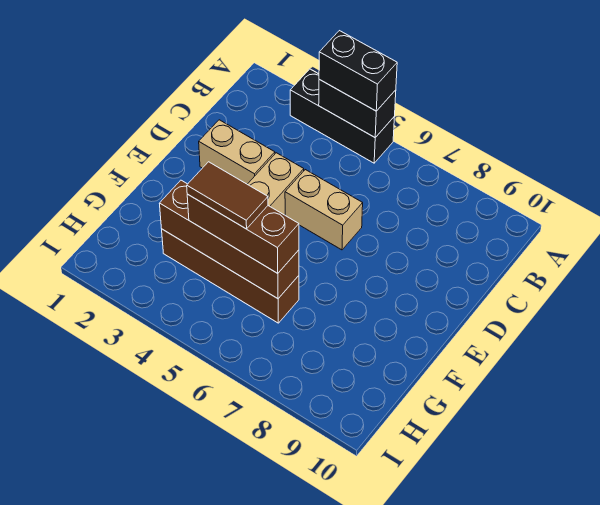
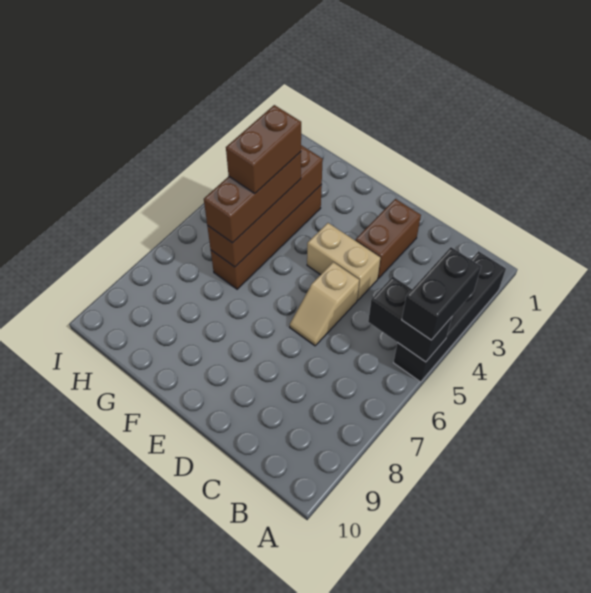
black brick A3:A5 level 1 -> black brick A2:A5 level 1
black brick A4:A5 level 2 -> black brick A5:B5 level 2
tan brick D2:D3 level 1 -> brown brick D2:D3 level 1
tan brick D5:D6 level 1 -> tan slope D5:D6 level 1 top 5
brown tile G4:G5 level 4 -> brown brick G4:G5 level 4

